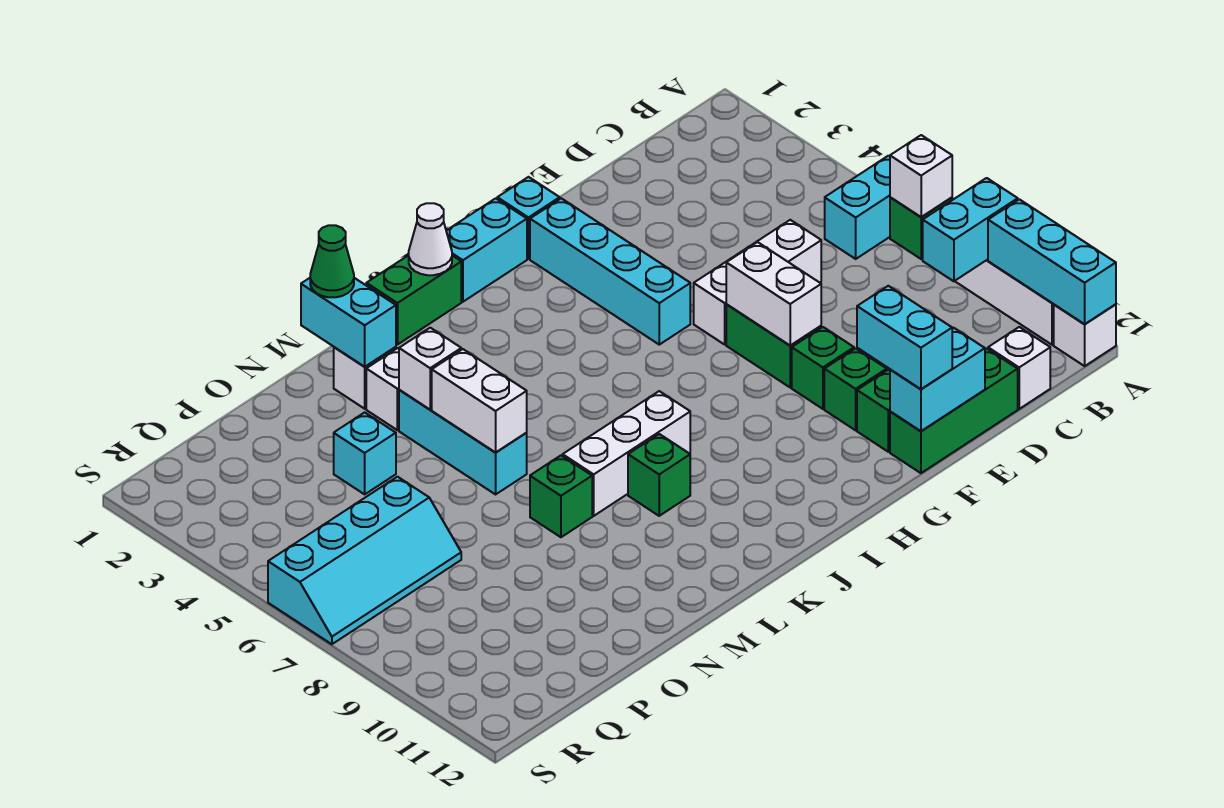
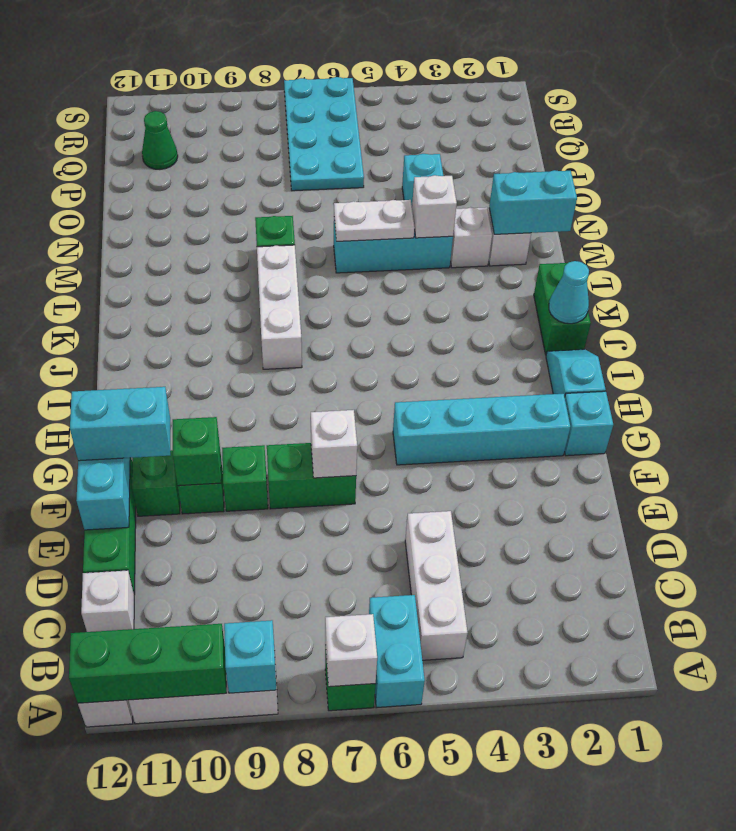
cyan brick A9:B9 level 2 -> cyan brick A9 level 2
cyan brick A10:A12 level 2 -> green brick A10:A12 level 2
white brick D6:F6 level 1 -> white brick B5:D5 level 1
white brick F7:F8 level 2 -> white brick F7 level 2
cyan brick H1:I1 level 1 -> cyan slope H1:I1 level 1 top H
white cone J1 level 2 -> cyan cone J1 level 2
green brick K9 level 1 -> green brick F10 level 2
green cone M1 level 3 -> green cone Q11 level 1
white brick M5:M6 level 2 -> white plate M5:M6 level 2
cyan slope P6:S7 level 1 top 6 -> cyan plate P6:S7 level 1

